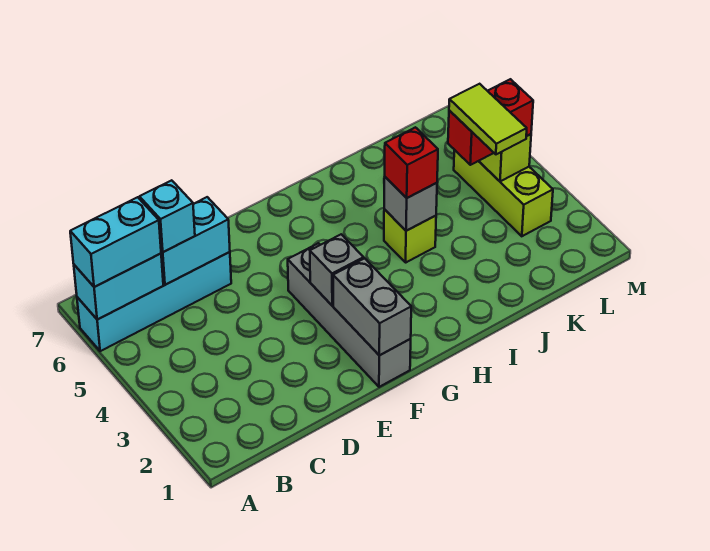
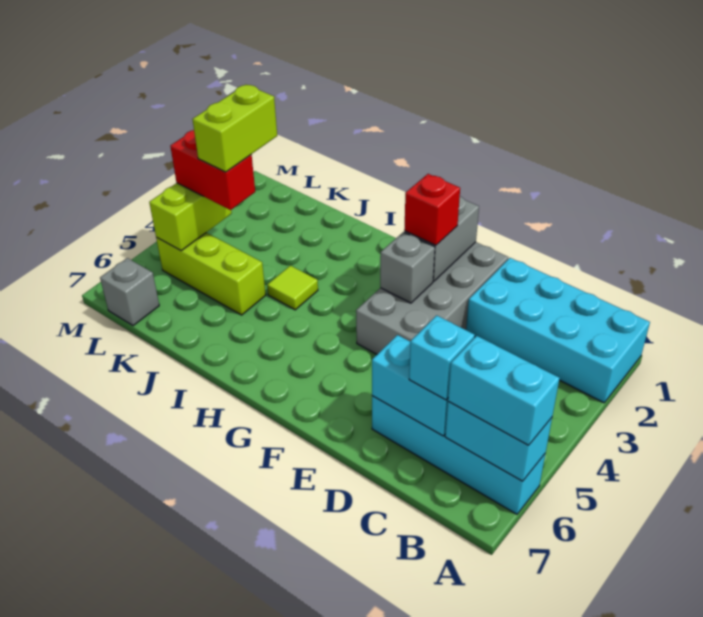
none -> cyan brick A1:D2 level 1
grey brick F1:F4 level 1 -> grey brick E1:F4 level 1
lime brick I4 level 1 -> lime tile I4 level 1
grey brick I4 level 2 -> grey brick L7 level 1
red brick I4 level 3 -> red brick F2 level 3
lime tile K3:K4 level 4 -> lime brick K3:K4 level 4
lime brick L3:L5 level 1 -> lime brick J5:L5 level 1

